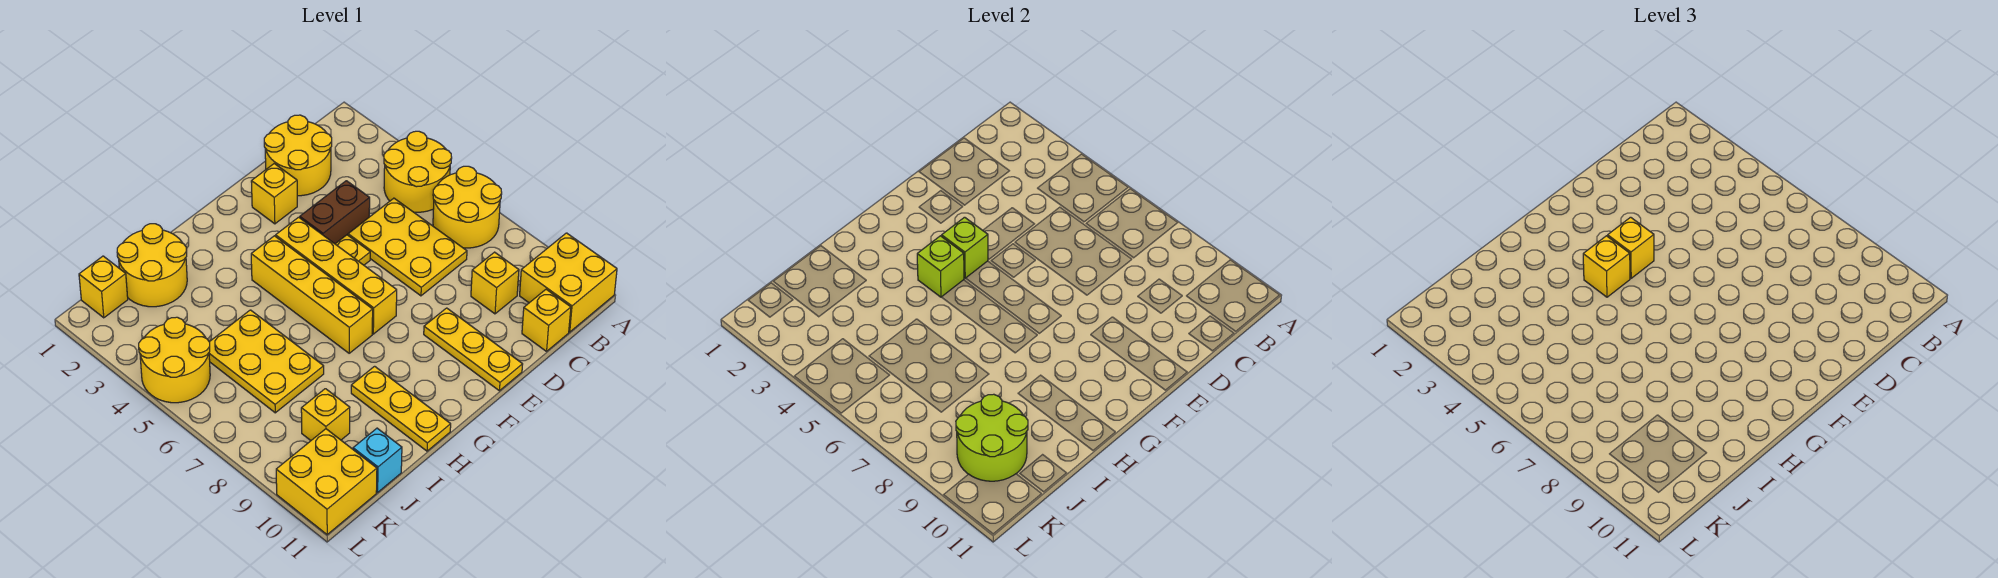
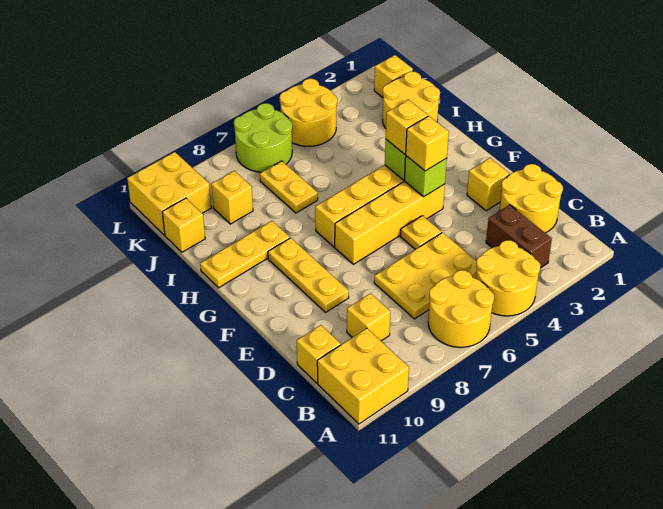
brown brick D4:E4 level 1 -> brown brick B3:C3 level 1
yellow plate E9:E11 level 1 -> yellow plate E9:G9 level 1
yellow plate I5:J7 level 1 -> yellow plate I7:J7 level 1
lime round brick J9:K10 level 2 -> lime round brick K6:L7 level 1
cyan brick J11 level 1 -> yellow brick J11 level 1

